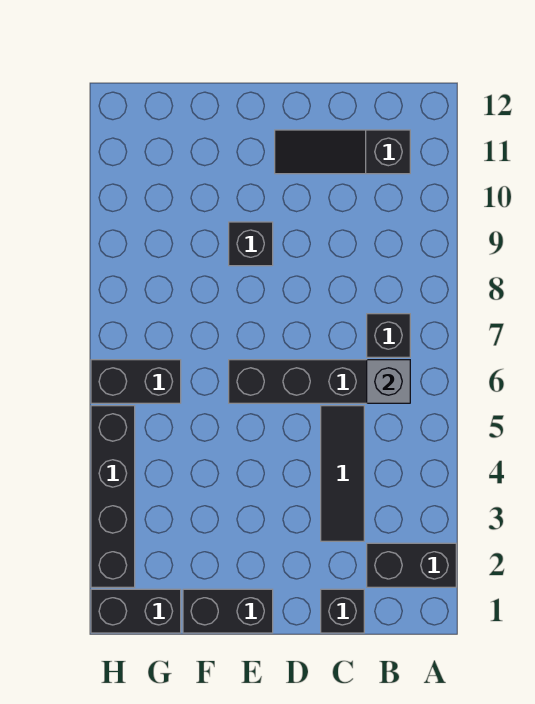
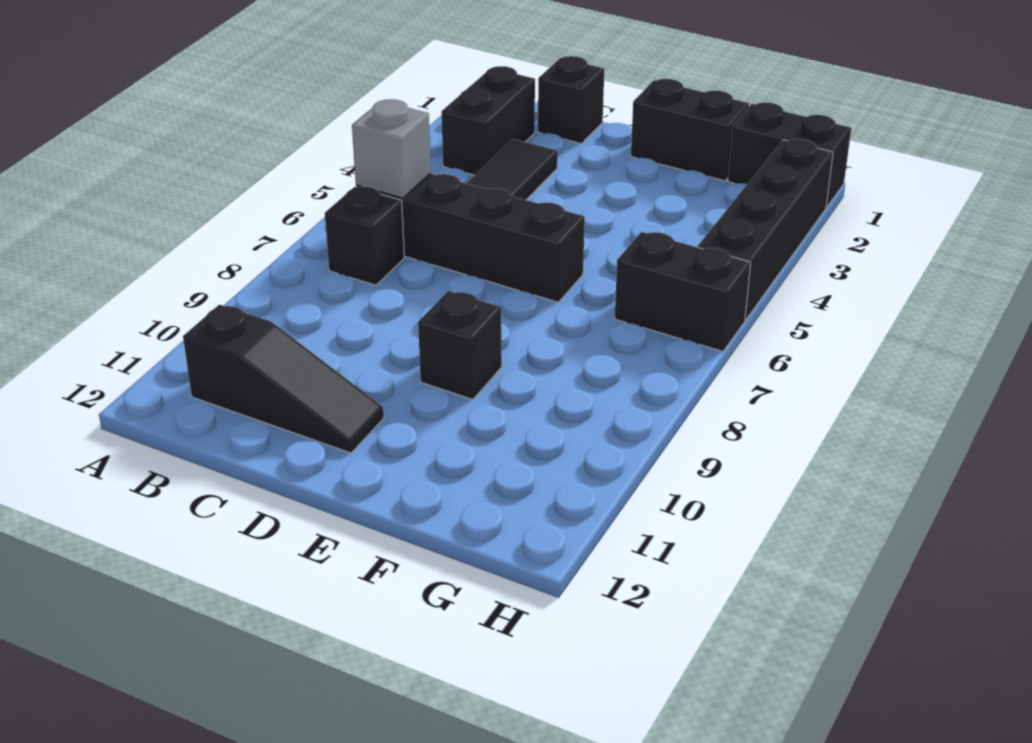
black brick A2:B2 level 1 -> black brick B2:B3 level 1

